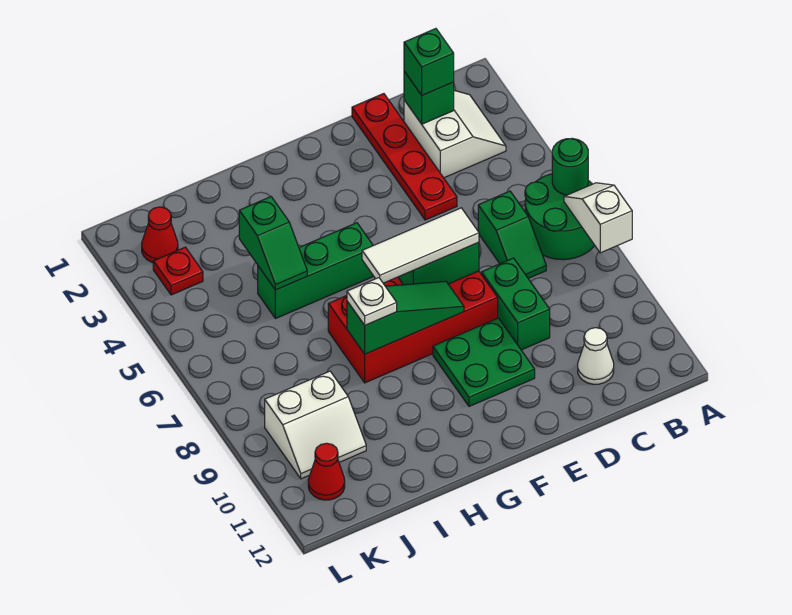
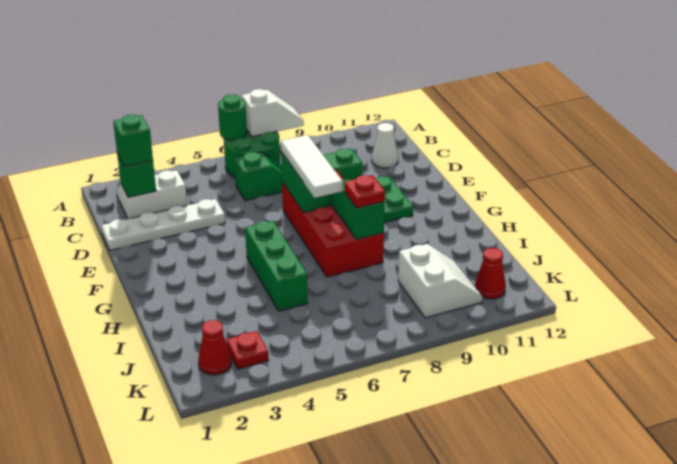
white slope A7:A8 level 2 top 8 -> white slope A7:A8 level 2 top 7
red plate D1:D4 level 1 -> white plate D1:D4 level 1
white plate H8 level 3 -> red plate H8 level 3
green slope I4:I5 level 2 top 4 -> none

